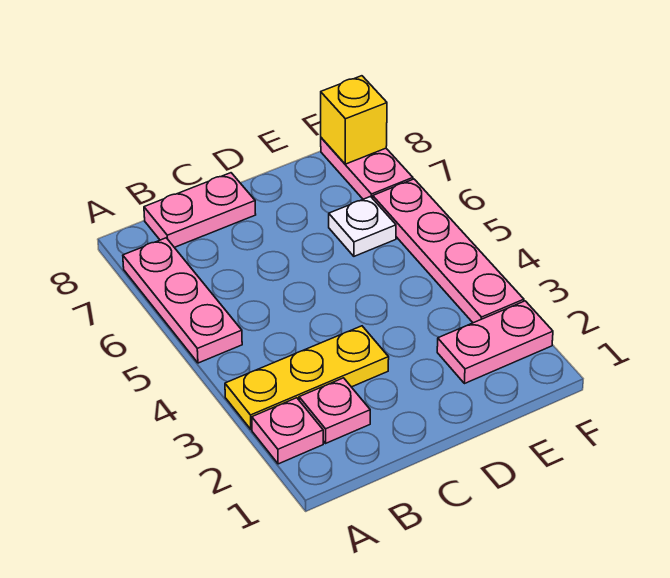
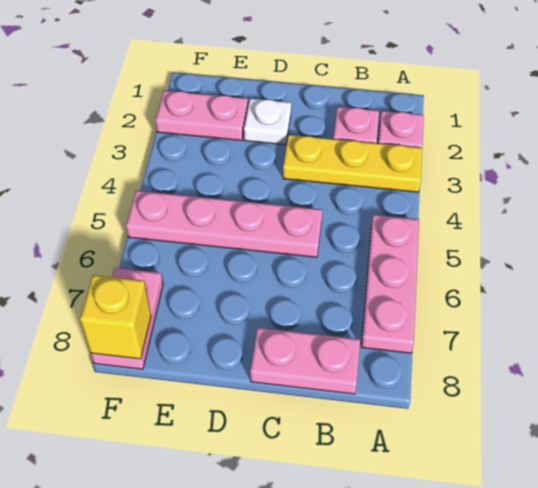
white plate E6 level 1 -> white plate D2 level 1
pink plate F3:F6 level 1 -> pink plate C5:F5 level 1

